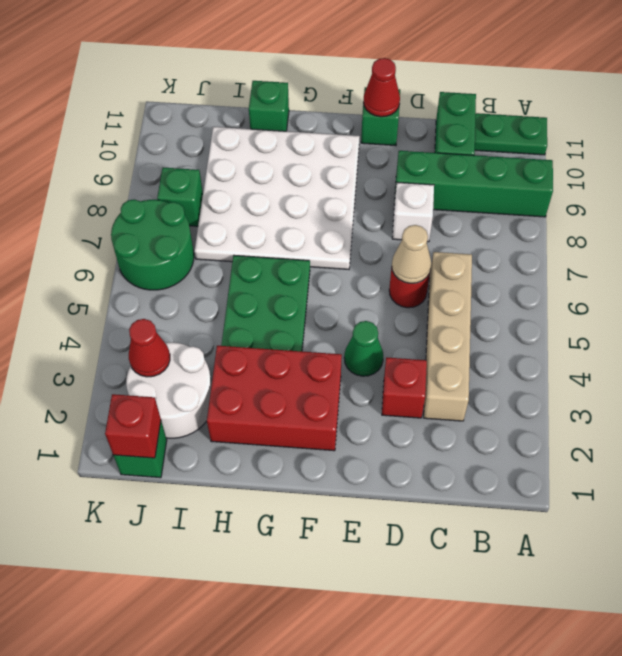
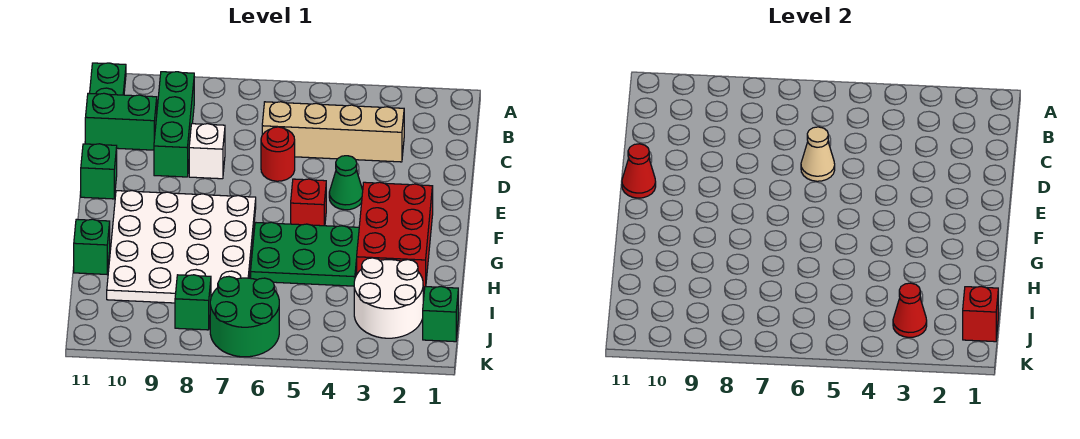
green brick A9:D9 level 1 -> green brick B9:D9 level 1
red brick D3 level 1 -> red brick F5 level 1

